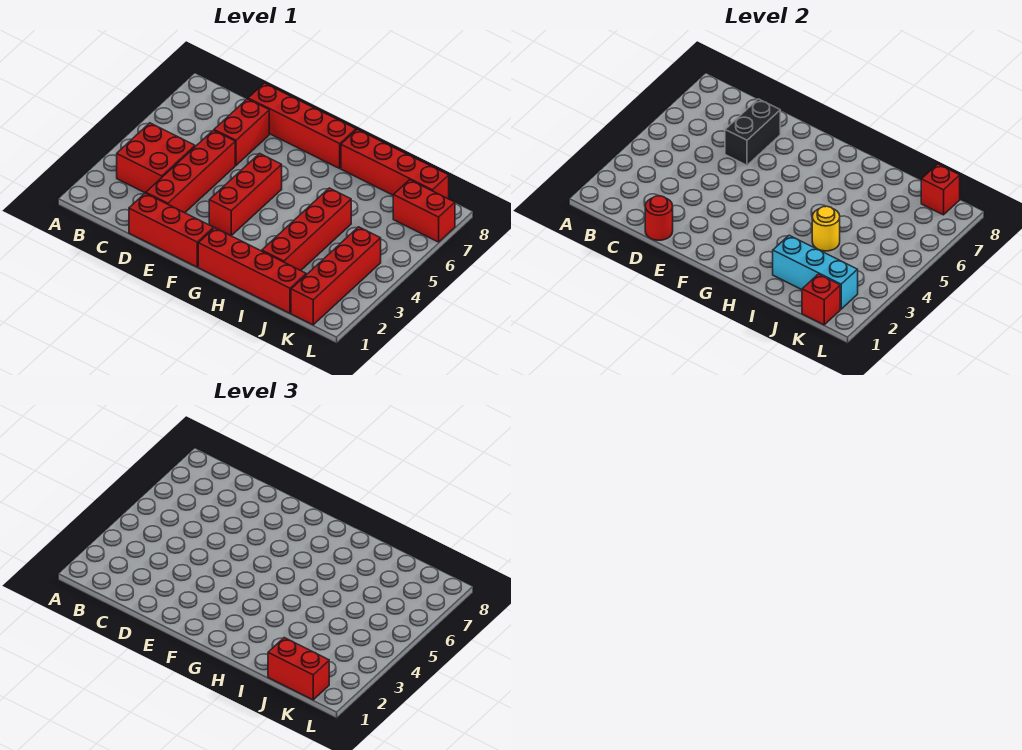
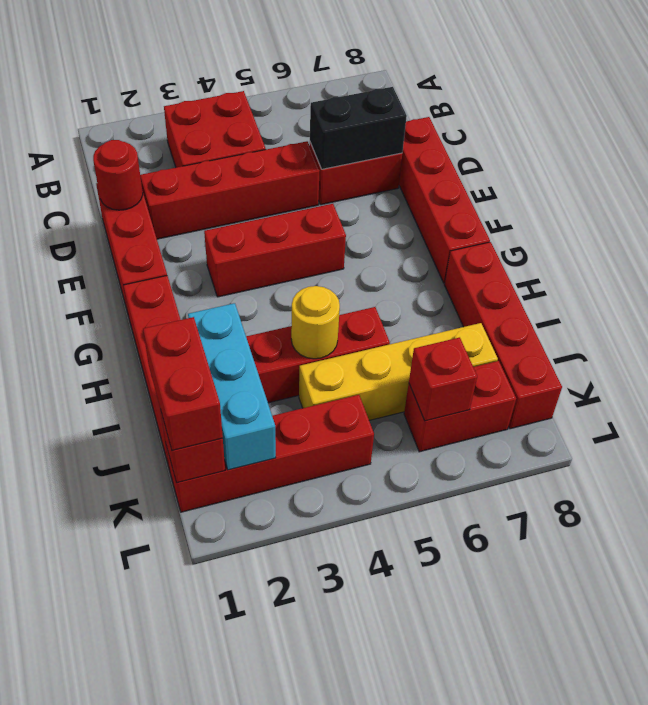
none -> yellow brick J4:J7 level 1
red brick K7:L7 level 1 -> red brick K6:K7 level 1
red brick K8 level 2 -> red brick K6 level 2

